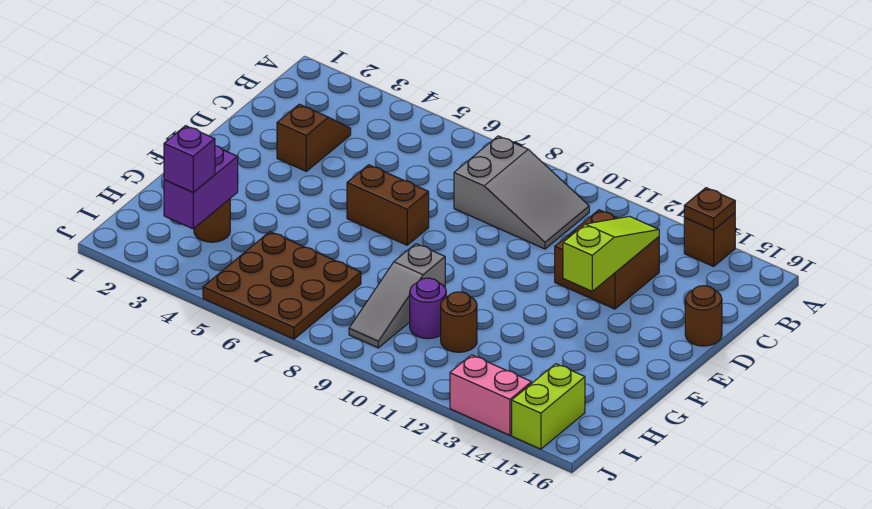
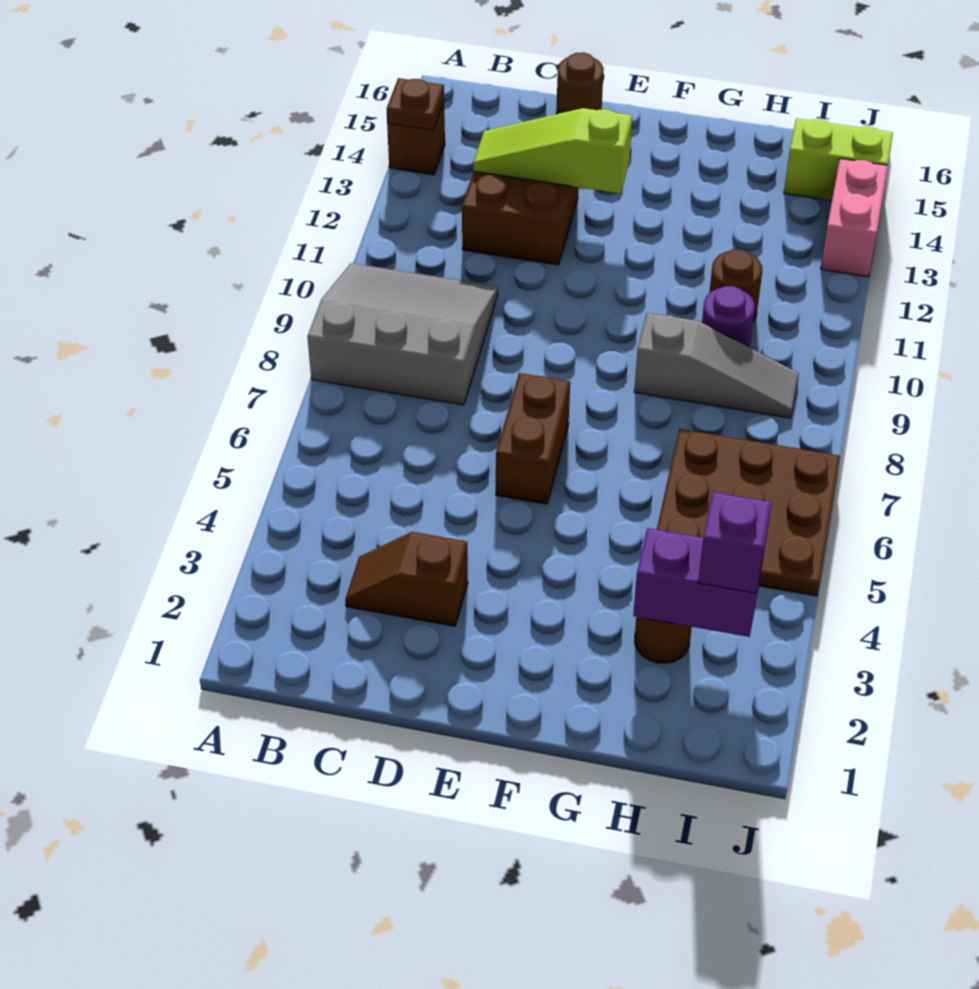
grey slope B8:C10 level 1 top 8 -> grey slope A8:C10 level 1 top 8

